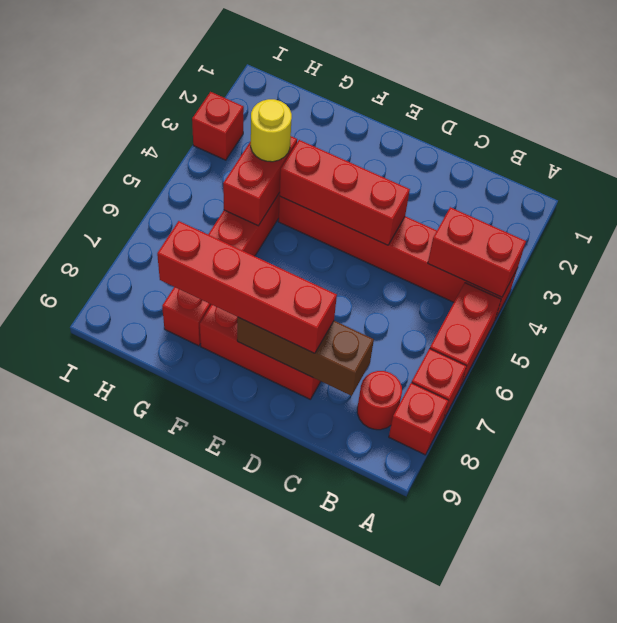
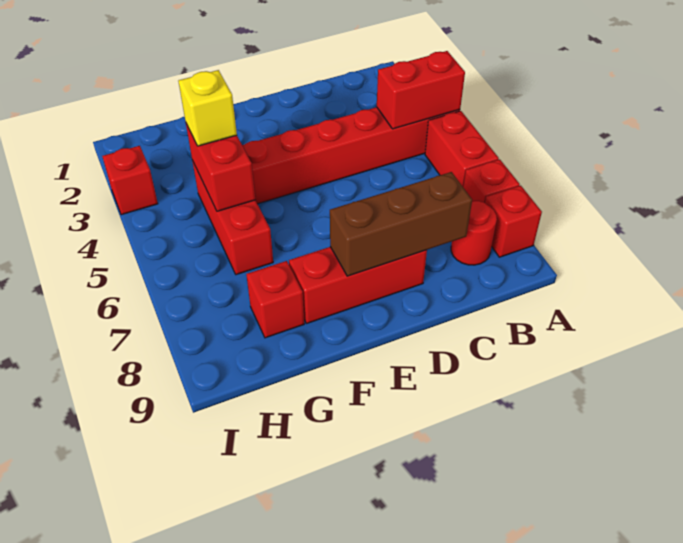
red brick D4:F4 level 2 -> none
red brick D8:G8 level 3 -> none
yellow round brick G4 level 3 -> yellow brick G4 level 3

